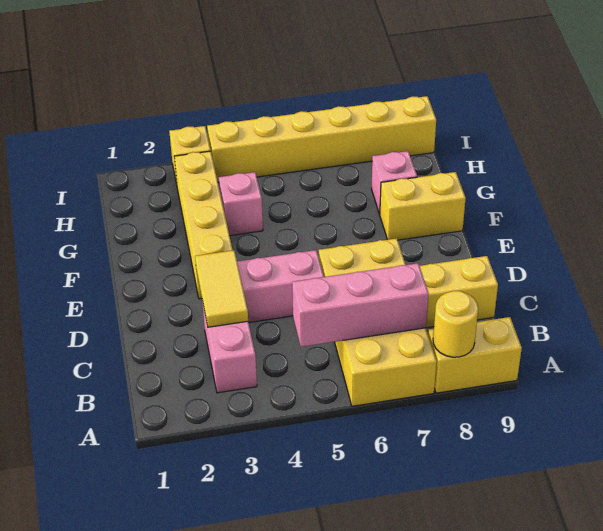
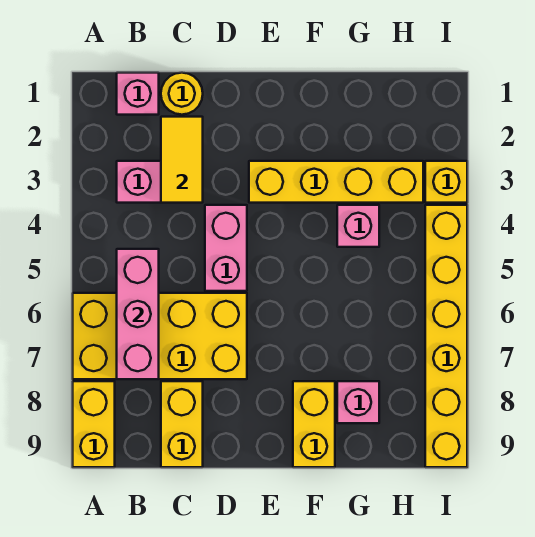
yellow round brick A8 level 2 -> yellow round brick C1 level 1
none -> pink brick B1 level 1
yellow tile C3:D3 level 2 -> yellow tile C2:C3 level 2

